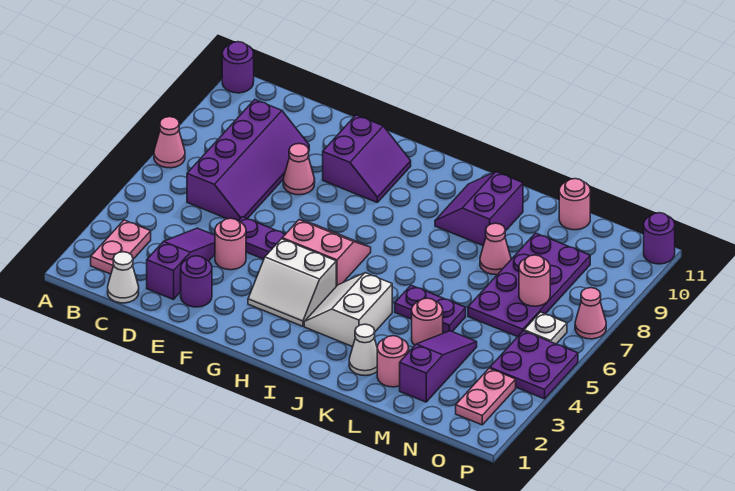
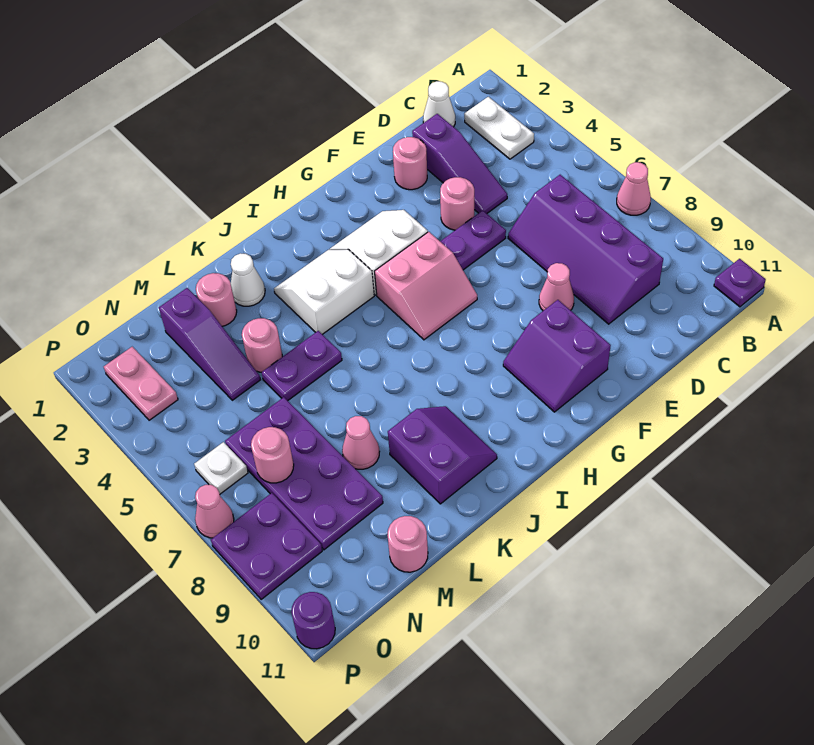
purple round brick A11 level 1 -> purple plate A11 level 1
pink plate B2:B3 level 1 -> white plate B2:B3 level 1
purple round brick E2 level 1 -> pink round brick E2 level 1
white slope I3:J4 level 1 top J -> white slope I3:J4 level 1 top 4
purple plate O4:P5 level 1 -> purple plate O8:P9 level 1

